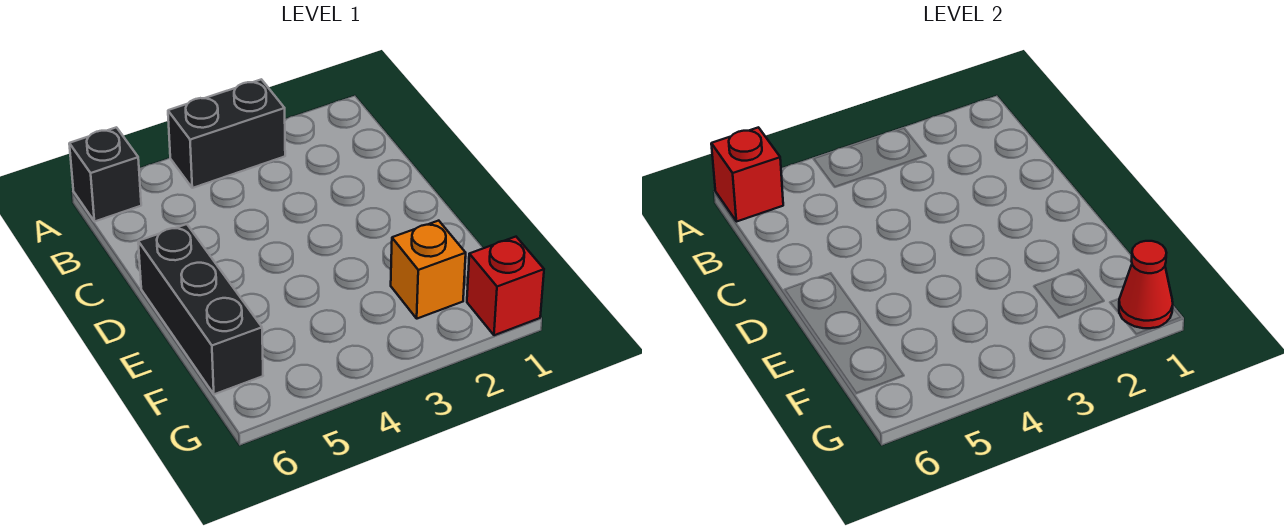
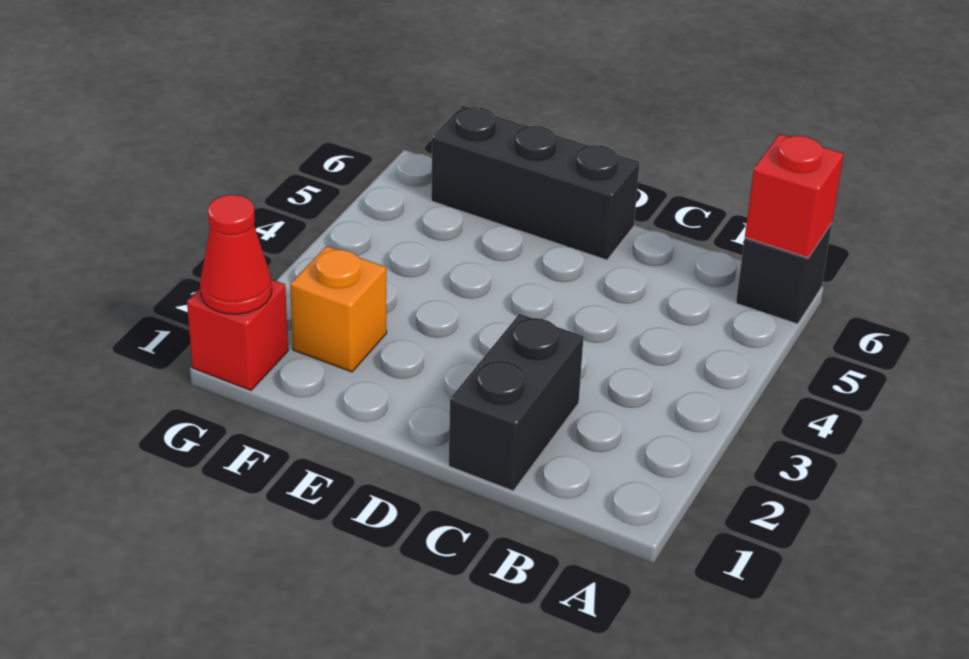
black brick A3:A4 level 1 -> black brick C1:C2 level 1

